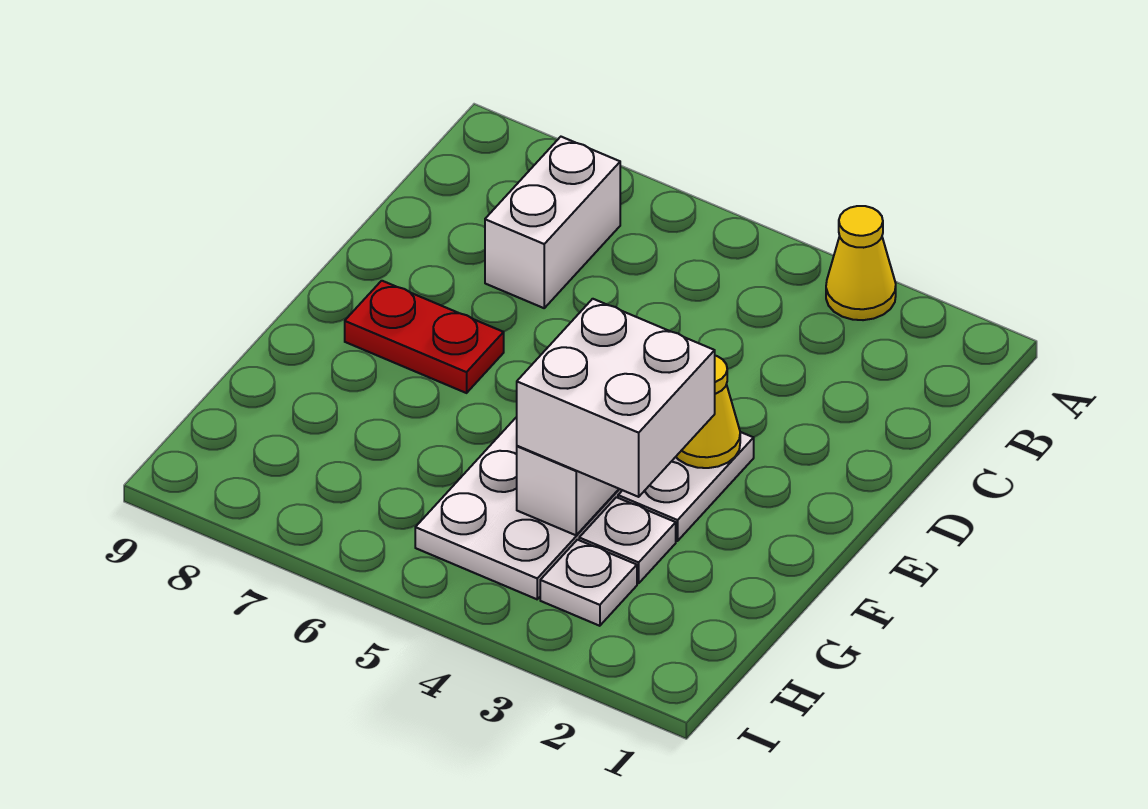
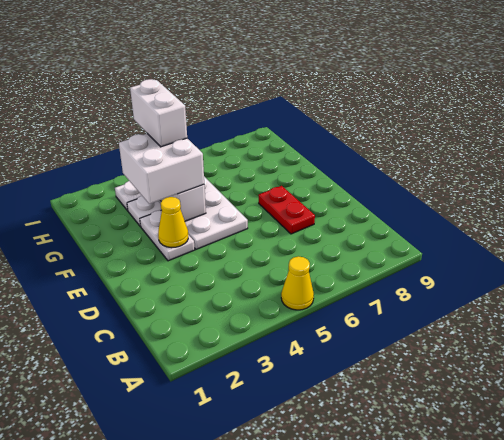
yellow cone A3 level 1 -> yellow cone A5 level 1
white brick B7:C7 level 1 -> white brick G4:H4 level 4
red plate E7:E8 level 1 -> red plate D7:E7 level 1

